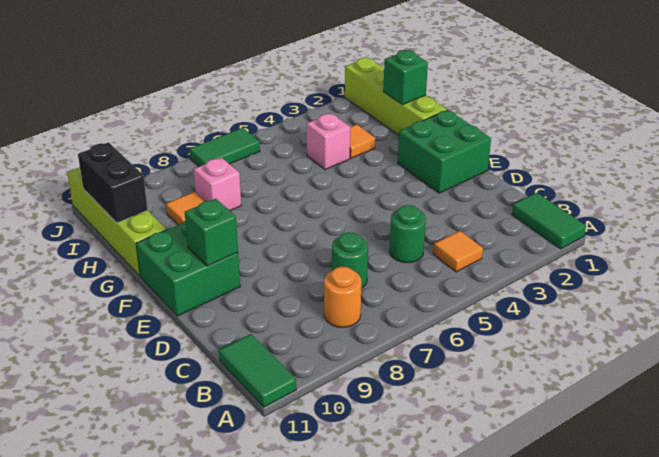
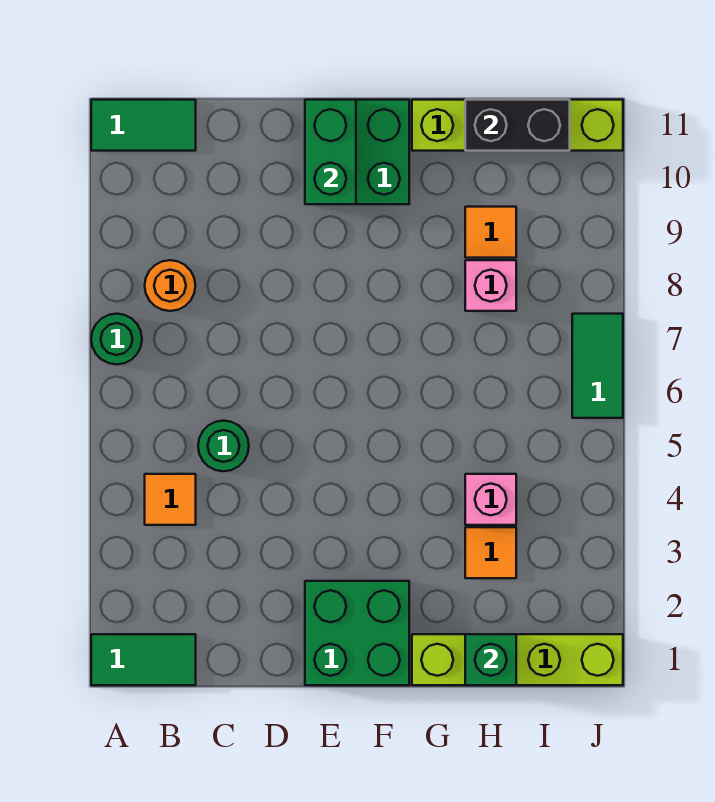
green round brick C7 level 1 -> green round brick A7 level 1
green brick E10 level 2 -> green brick E10:E11 level 2

